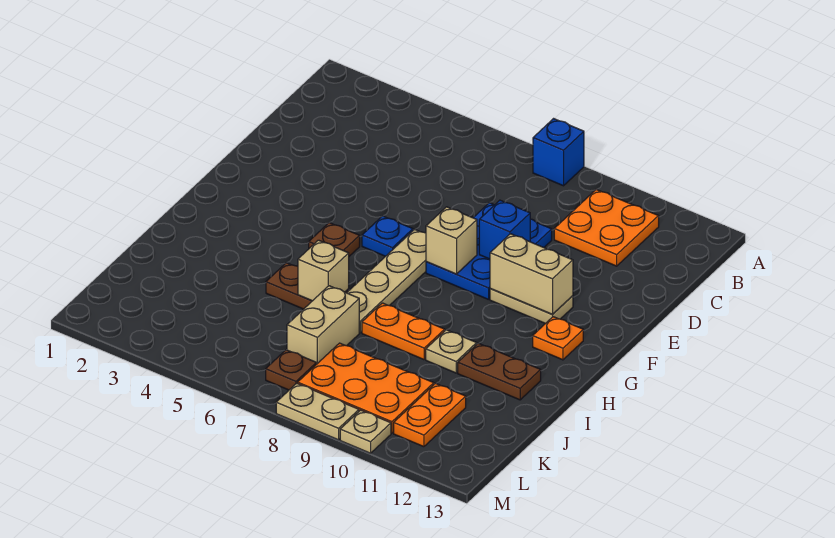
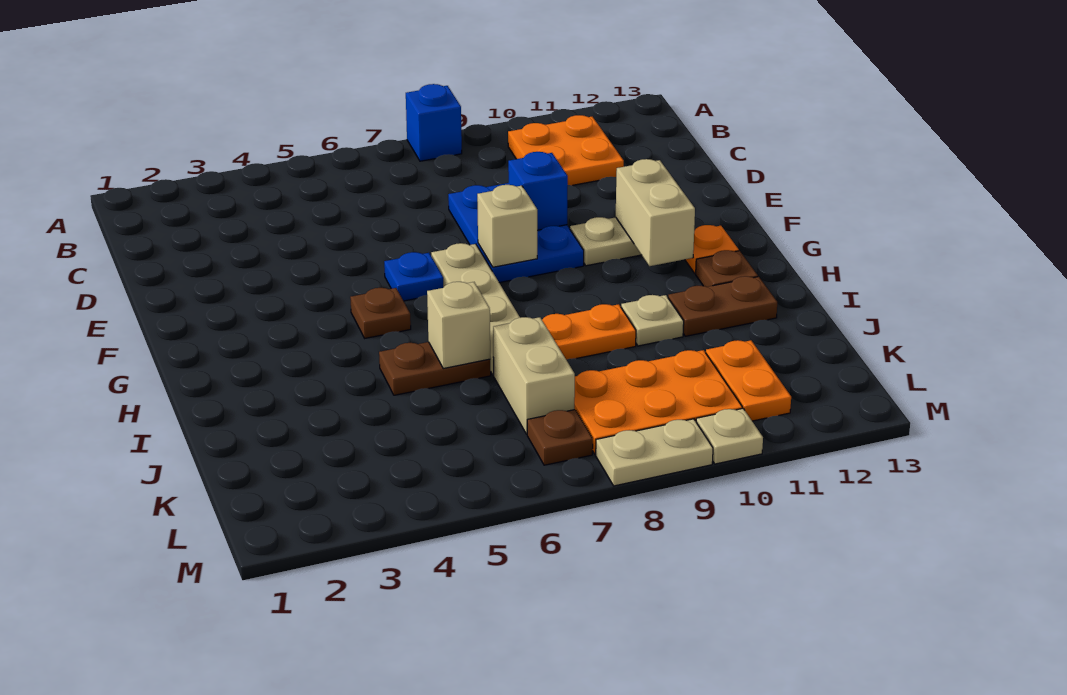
tan brick F10:F11 level 2 -> tan brick F11:G11 level 2
none -> brown plate H12 level 1

